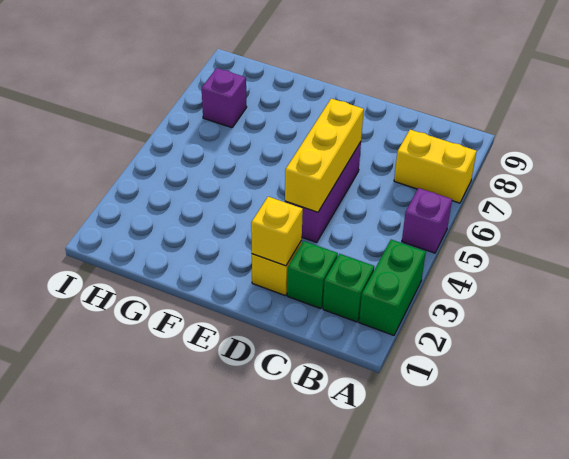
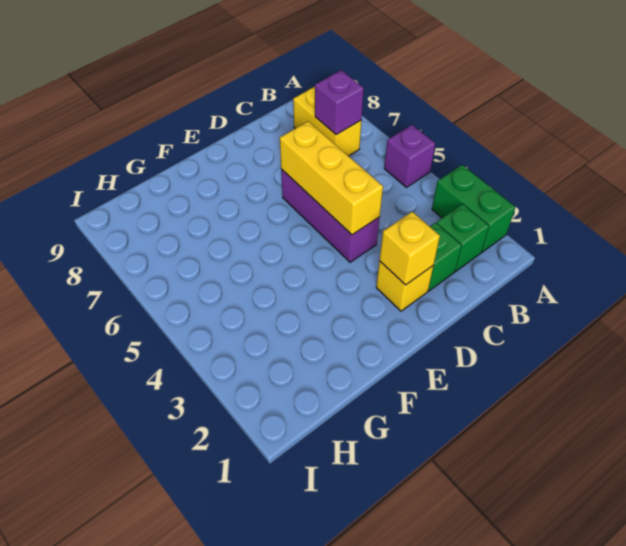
yellow brick A7:B7 level 1 -> yellow brick B7:B8 level 1
purple brick H7 level 1 -> purple brick B7 level 2

